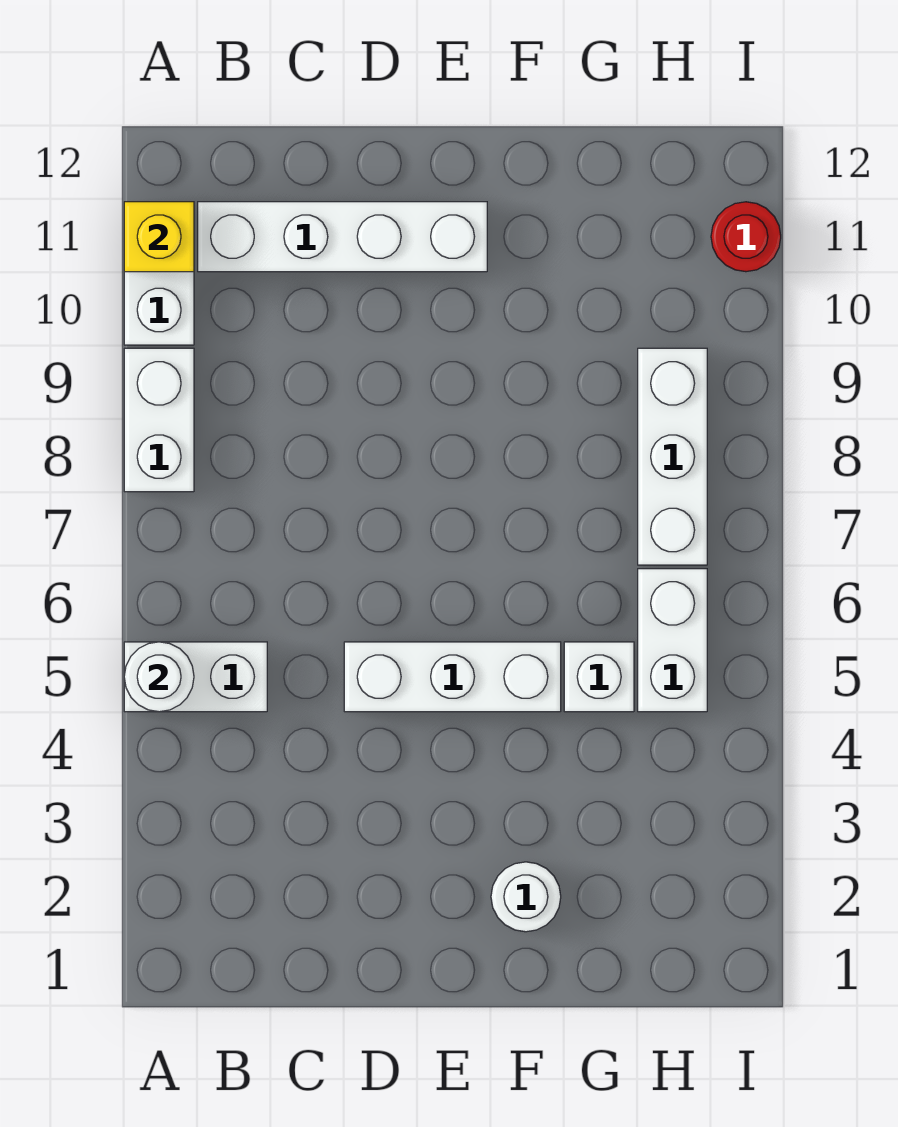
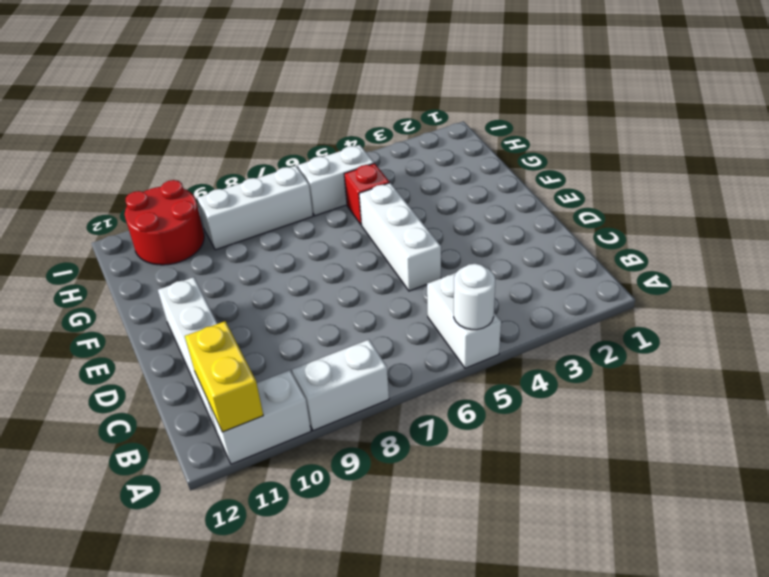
yellow brick A11 level 2 -> yellow brick A11:B11 level 2
white round brick F2 level 1 -> none
white brick G5 level 1 -> red brick G5 level 1
red round brick I11 level 1 -> red round brick H10:I11 level 1

